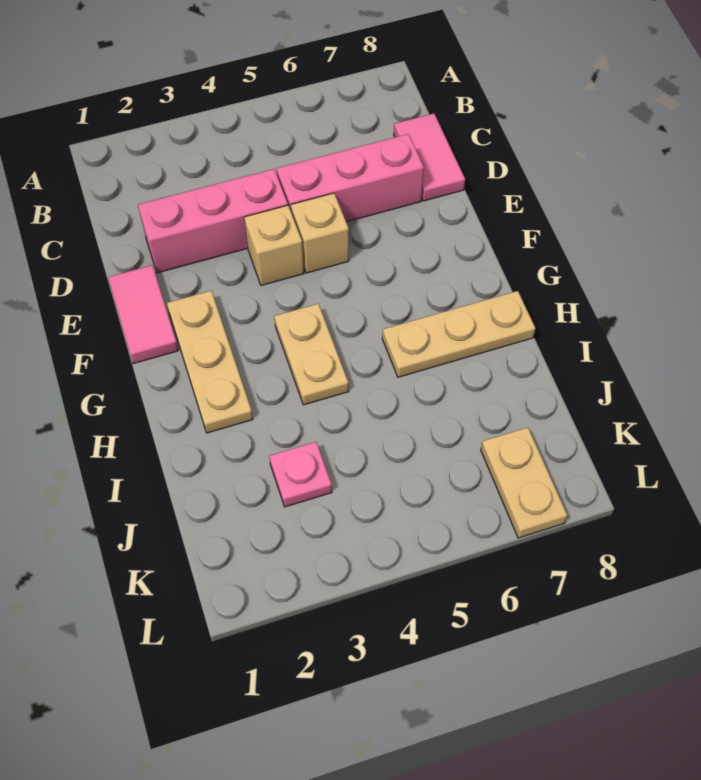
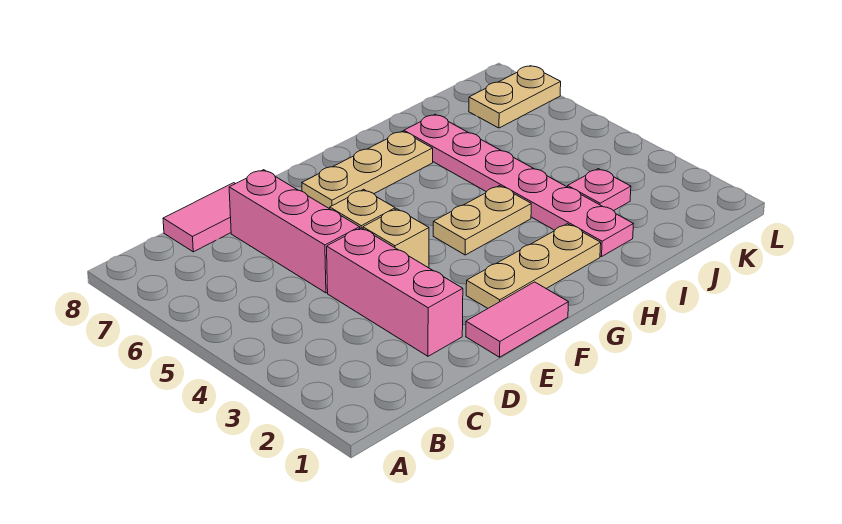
tan plate H6:H8 level 1 -> tan plate F7:H7 level 1
none -> pink plate I2:I7 level 1

